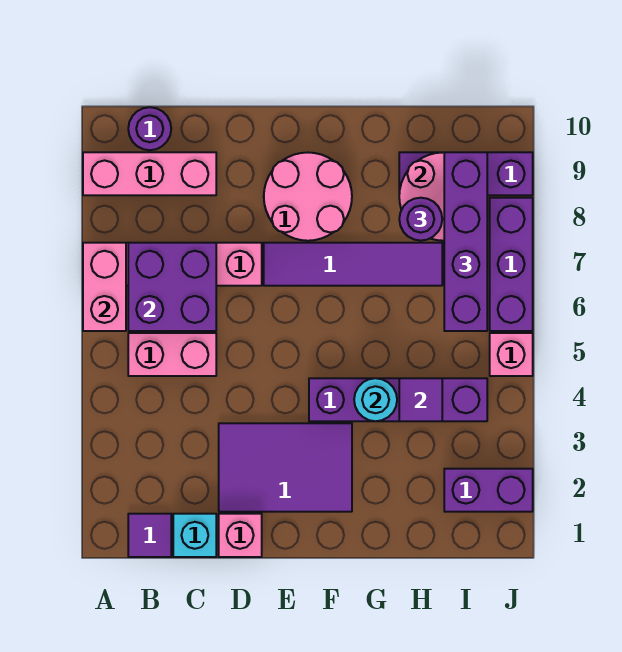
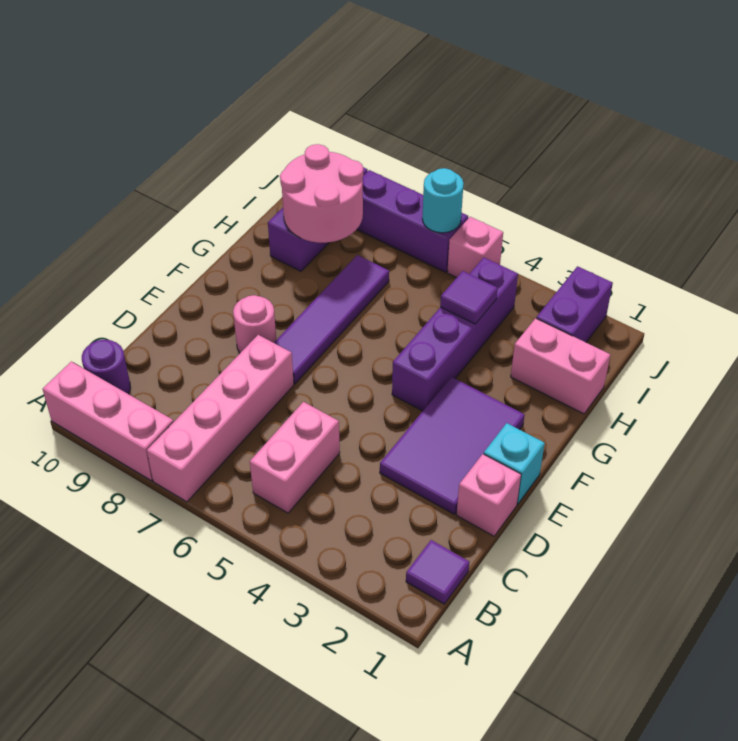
pink brick A6:A7 level 2 -> pink brick H1:H2 level 1
pink brick A9:C9 level 1 -> pink brick A8:A10 level 1
purple brick B6:C7 level 2 -> none
cyan brick C1 level 1 -> cyan brick E1 level 1
pink round brick E8:F9 level 1 -> pink round brick E8 level 1
cyan round brick G4 level 2 -> cyan round brick J6 level 2
purple round brick H8 level 3 -> none
purple brick I6:I9 level 3 -> none

